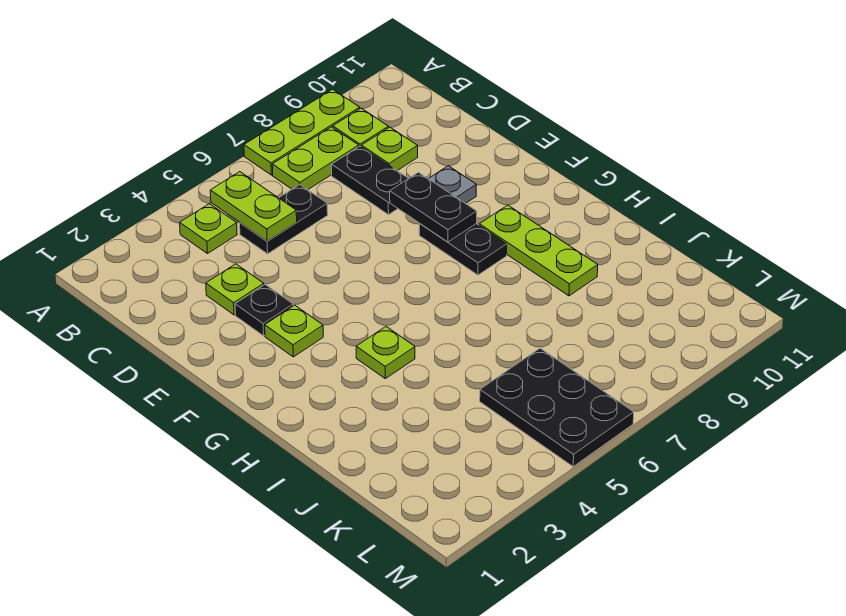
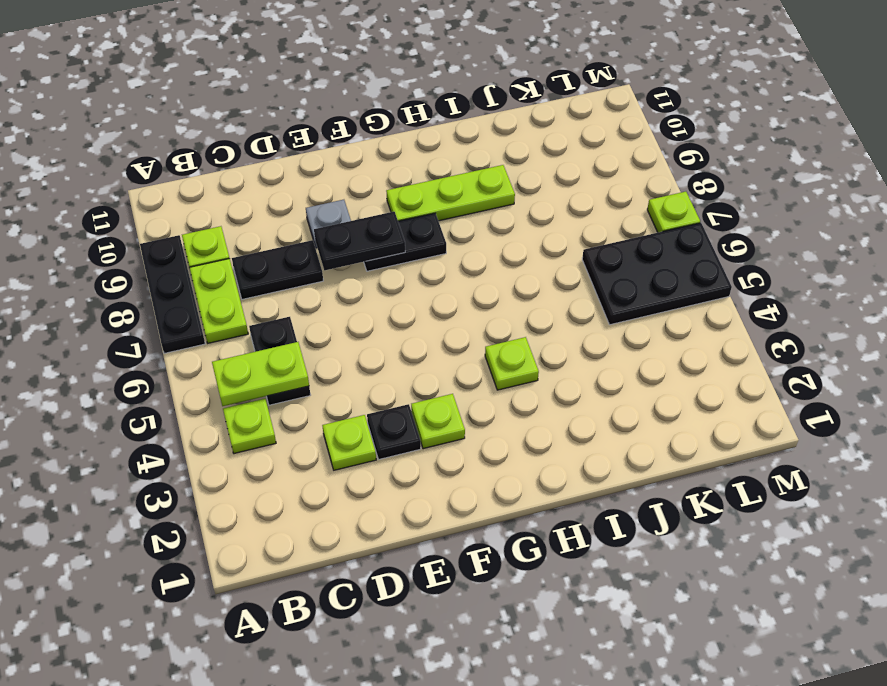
lime plate A7:A9 level 1 -> black plate A7:A9 level 1
lime plate C9 level 1 -> lime plate M7 level 1

